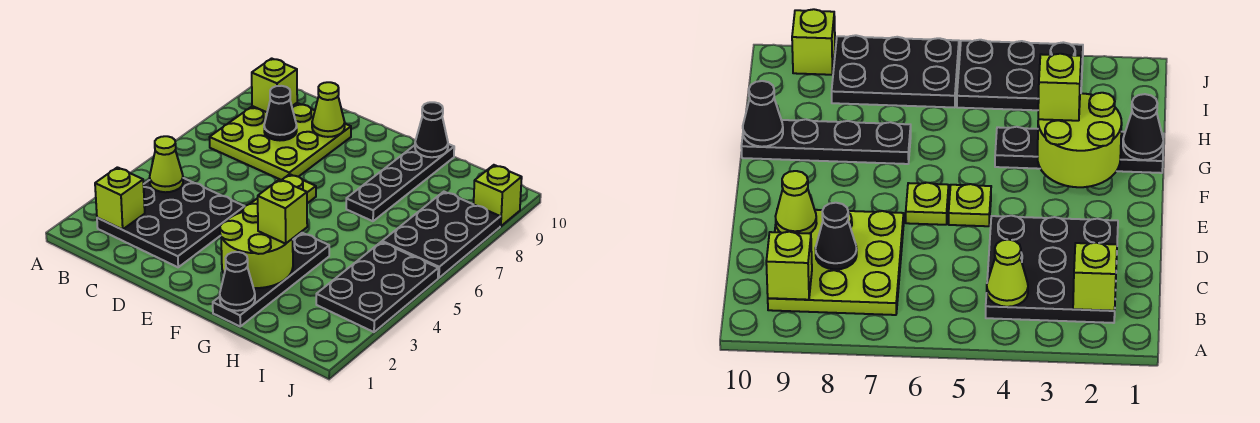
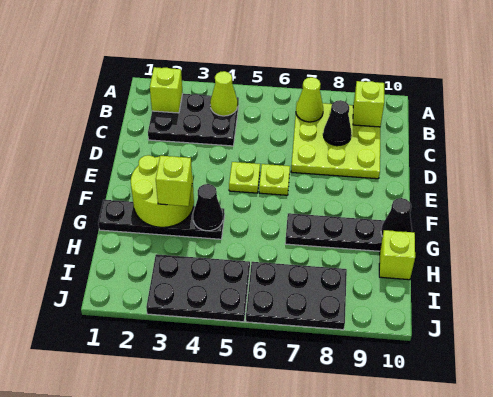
black plate B2:D4 level 1 -> black plate B2:C4 level 1
lime cone D9 level 2 -> lime cone B7 level 2
black cone G1 level 2 -> black cone G4 level 2
lime brick J9 level 1 -> lime brick H10 level 1

